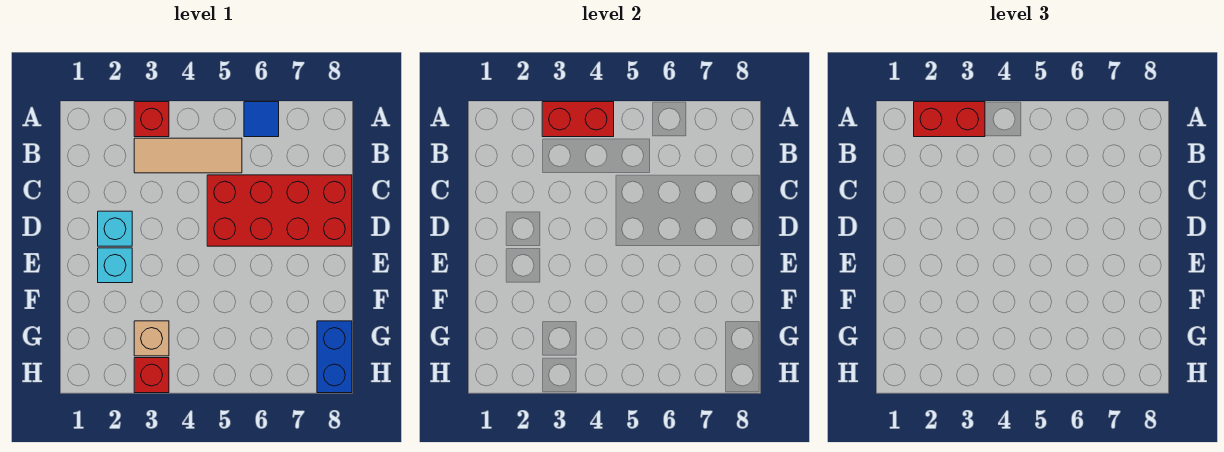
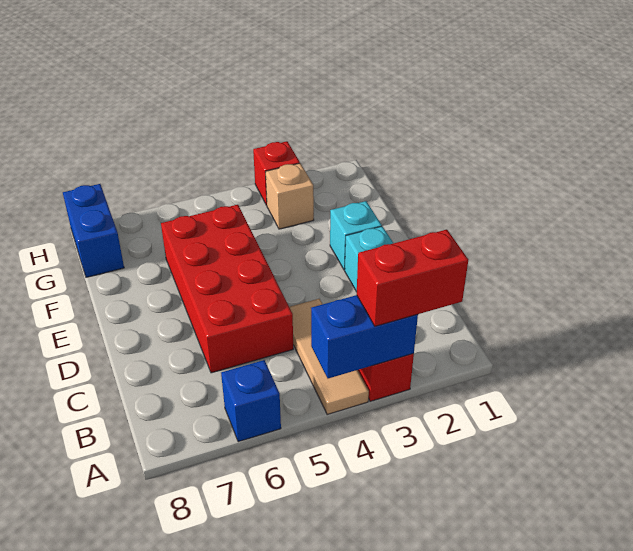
red brick A3:A4 level 2 -> blue brick A3:A4 level 2
blue tile A6 level 1 -> blue brick A6 level 1
tan tile B3:B5 level 1 -> tan tile A4:C4 level 1
red brick C5:D8 level 1 -> red brick C5:F6 level 1

